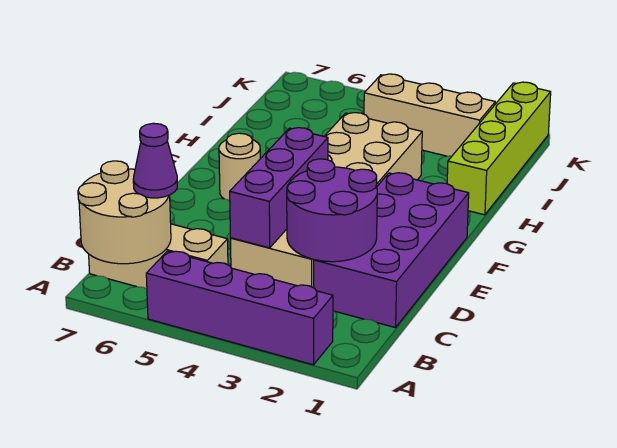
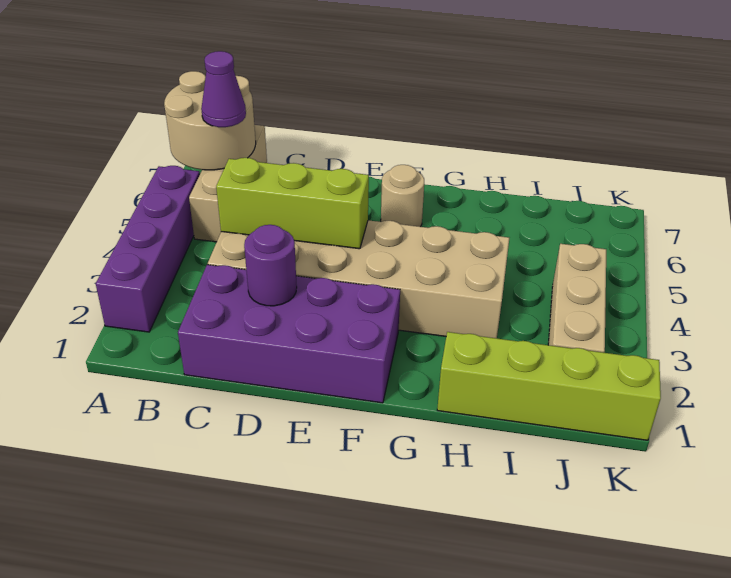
purple round brick C2:D3 level 2 -> purple round brick D2 level 2
purple brick C4:E4 level 2 -> lime brick C4:E4 level 2

